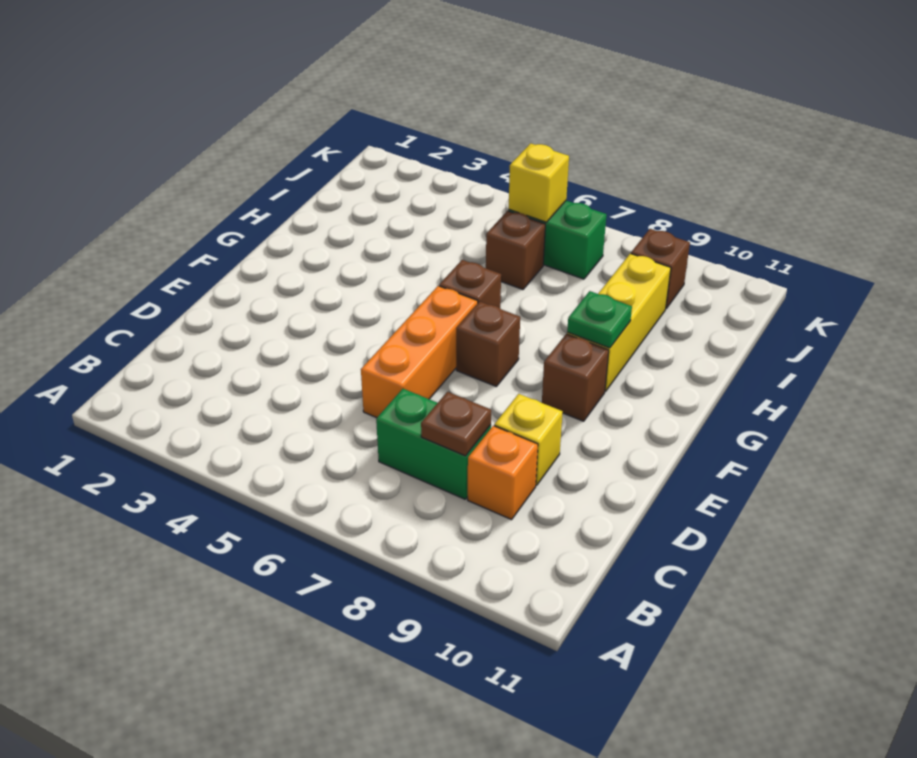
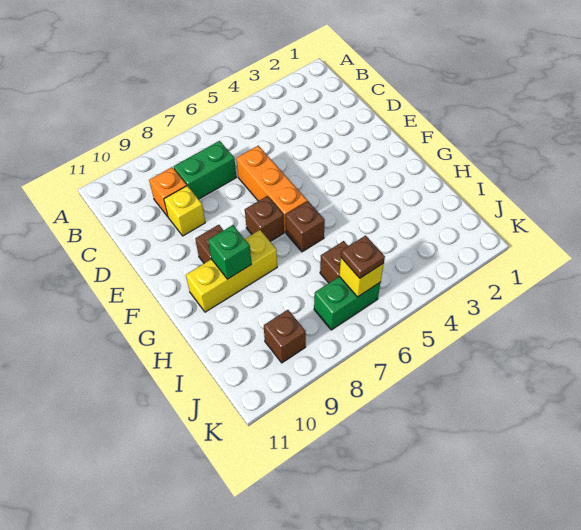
brown plate C8 level 2 -> brown plate J6 level 3
yellow brick G9:I9 level 1 -> yellow brick G8:G10 level 1
green plate G9 level 2 -> green brick G9 level 2

